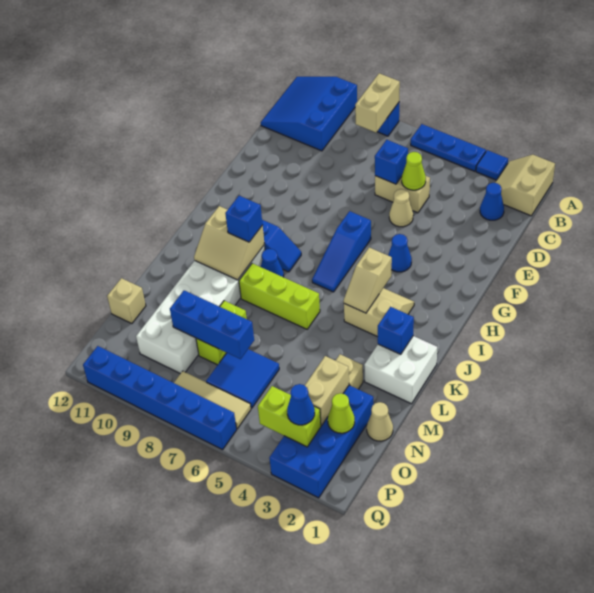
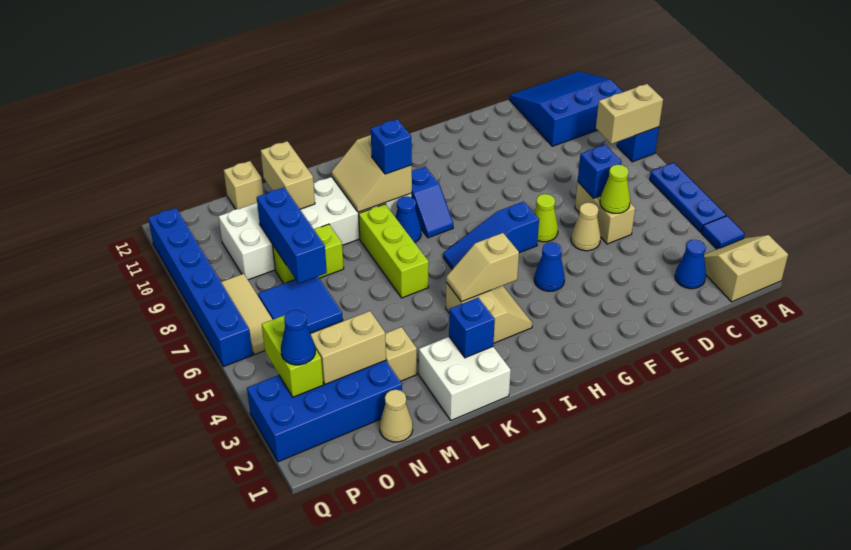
none -> tan brick M10:M11 level 2
lime cone O2 level 2 -> lime cone F6 level 1

